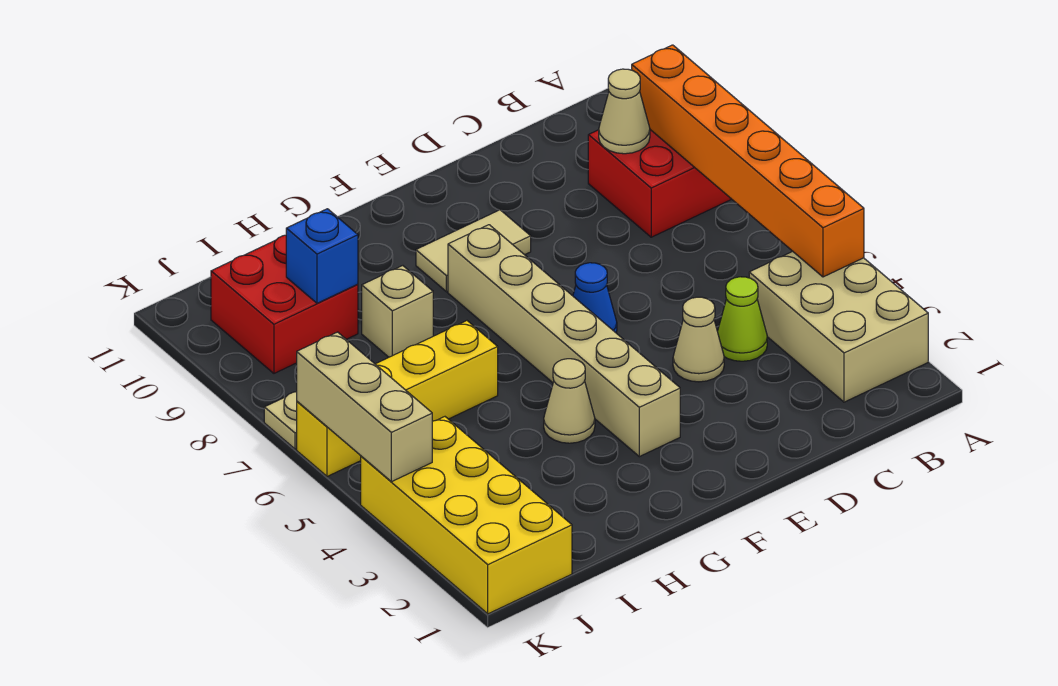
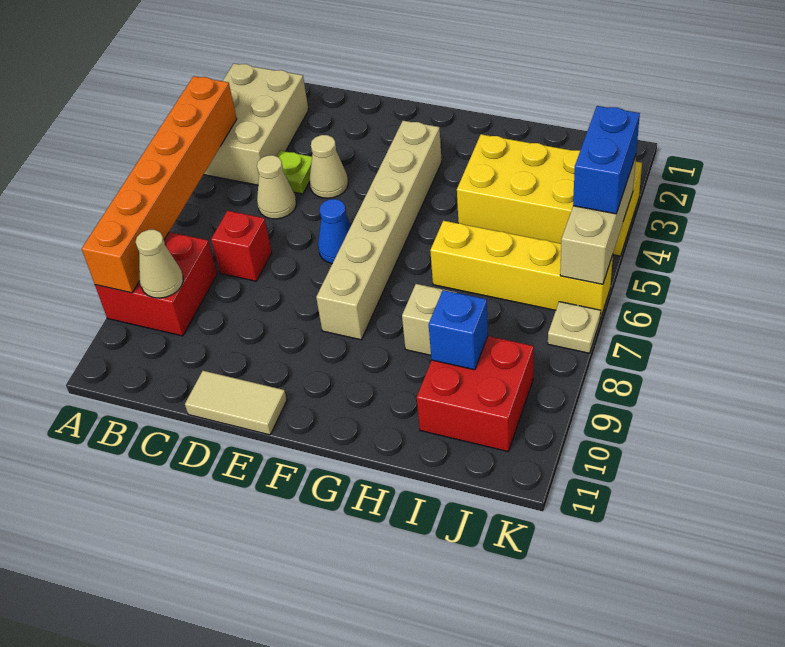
lime cone C4 level 1 -> lime plate C4 level 1
none -> red brick C7 level 1
tan tile E9:F9 level 1 -> tan tile D11:E11 level 1
tan cone G4 level 1 -> tan cone C5 level 1
yellow brick J1:K4 level 1 -> yellow brick H3:K4 level 1
none -> blue brick K4:K5 level 3

